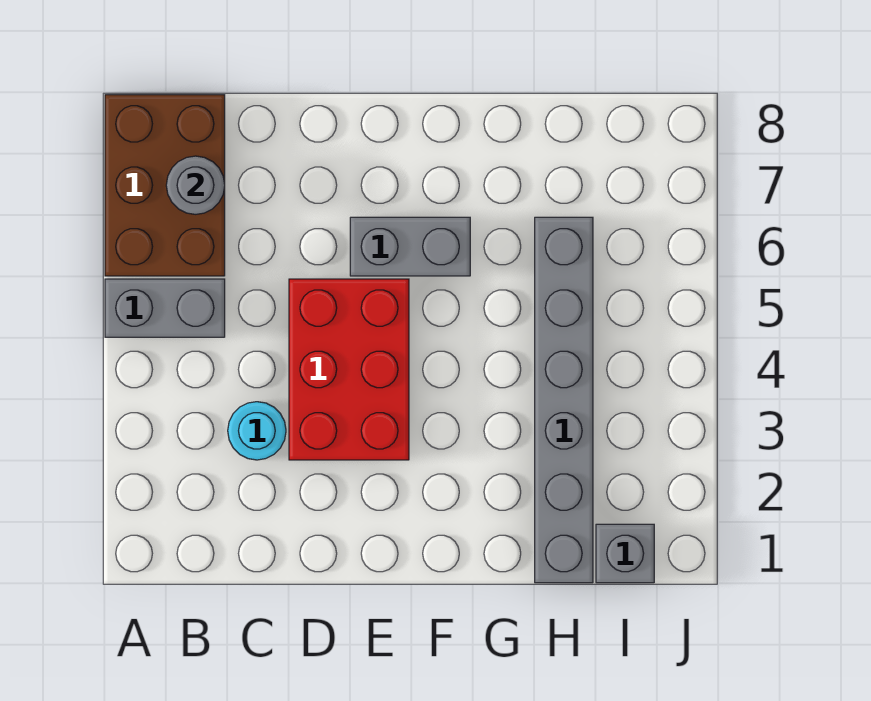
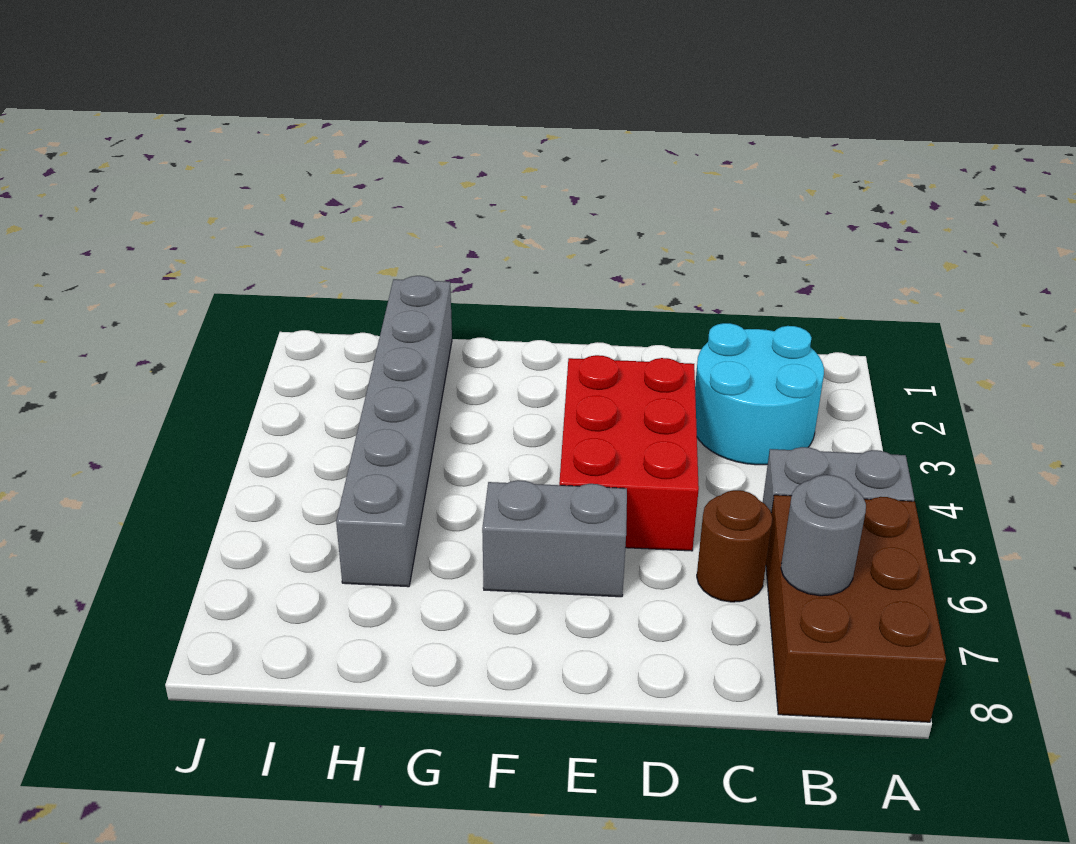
cyan round brick C3 level 1 -> cyan round brick B2:C3 level 1
none -> brown round brick C6 level 1
grey brick I1 level 1 -> none

